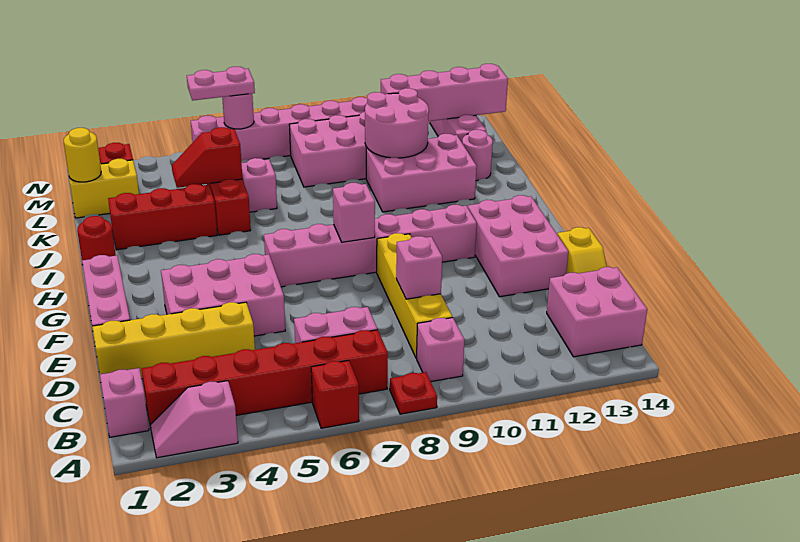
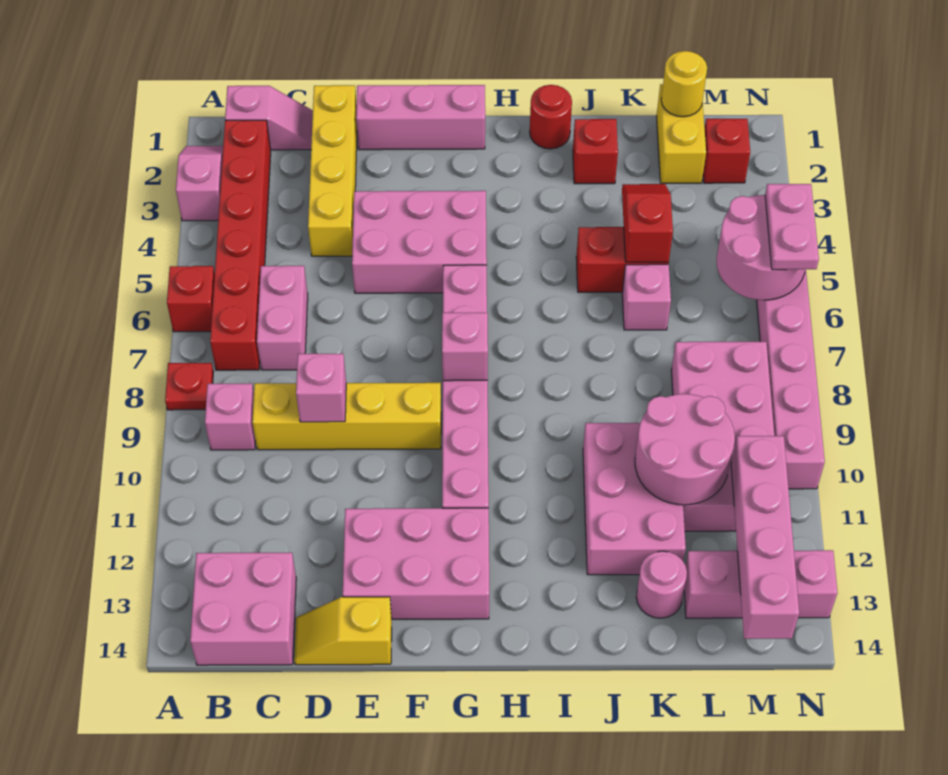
pink brick E3:F5 level 1 -> pink brick E4:G5 level 1
red brick J2:J4 level 1 -> red brick J2 level 1
pink round brick N6 level 2 -> pink round brick M5:N6 level 2

